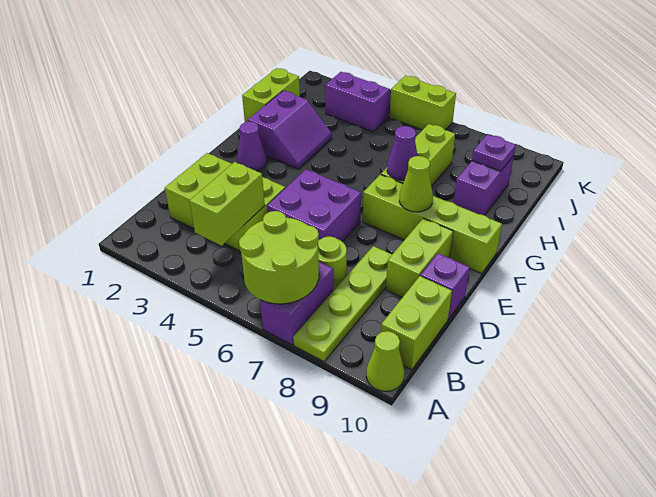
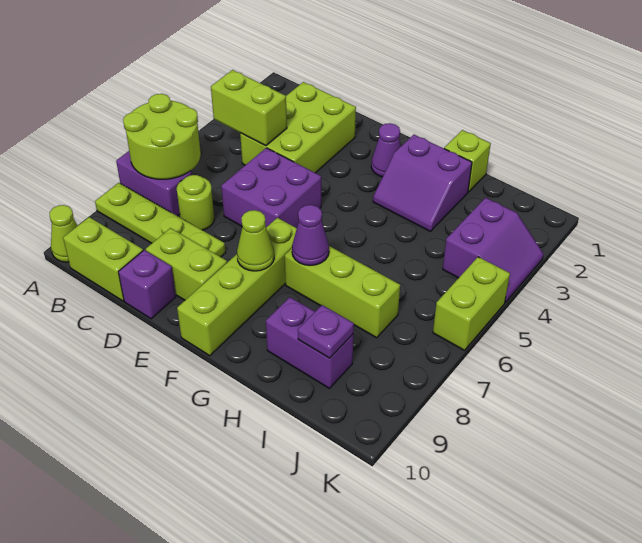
lime brick H1:I1 level 1 -> lime brick H1 level 1

